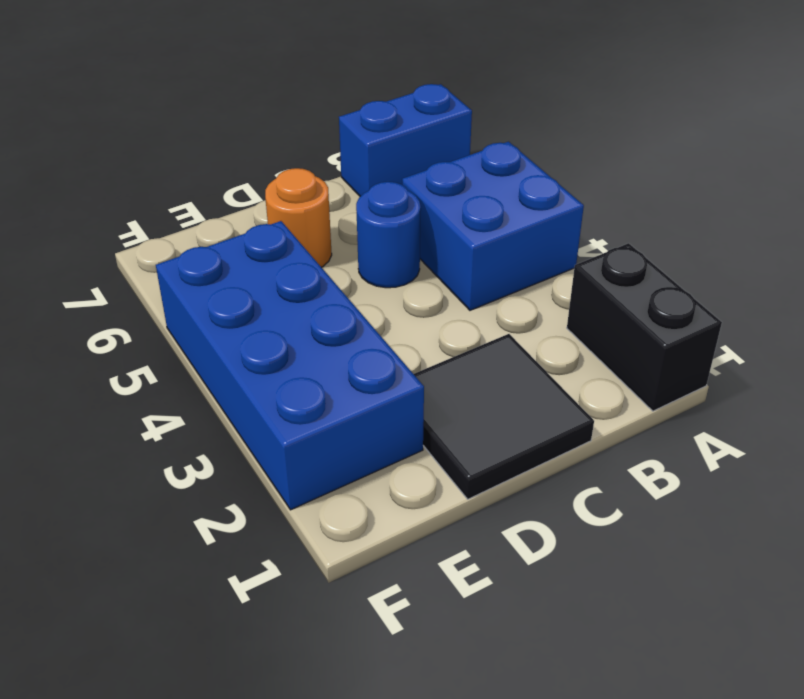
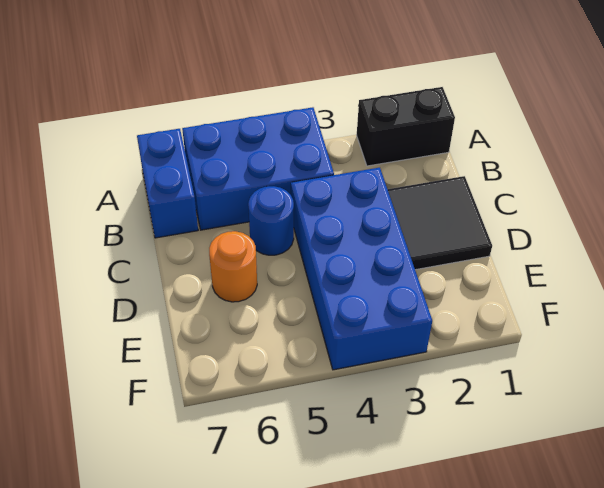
blue brick A4:B5 level 1 -> blue brick A4:B6 level 1
blue brick E2:F5 level 1 -> blue brick C3:F4 level 1

